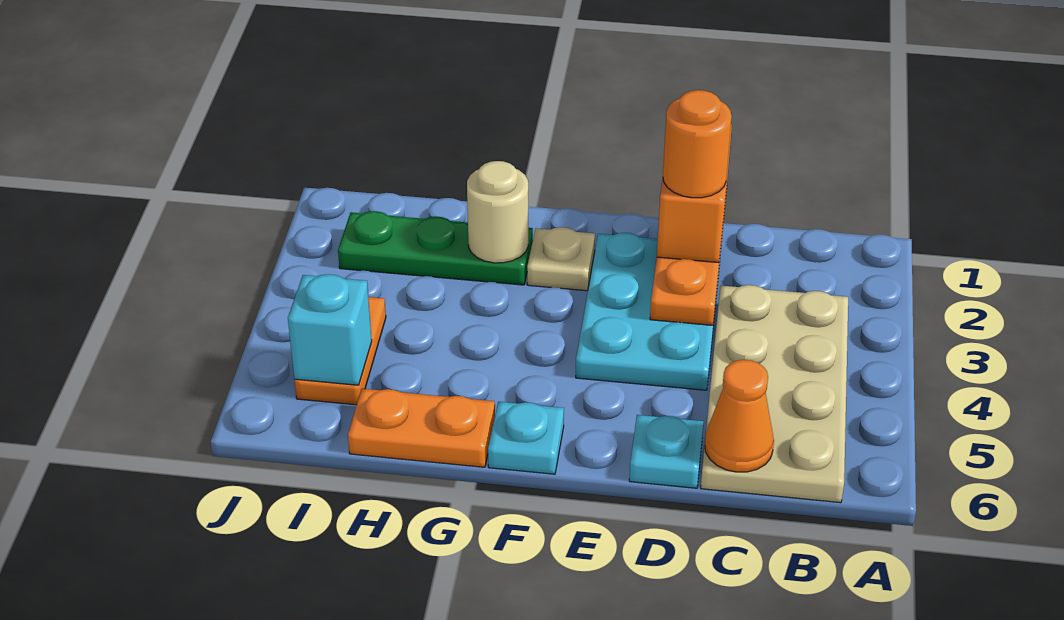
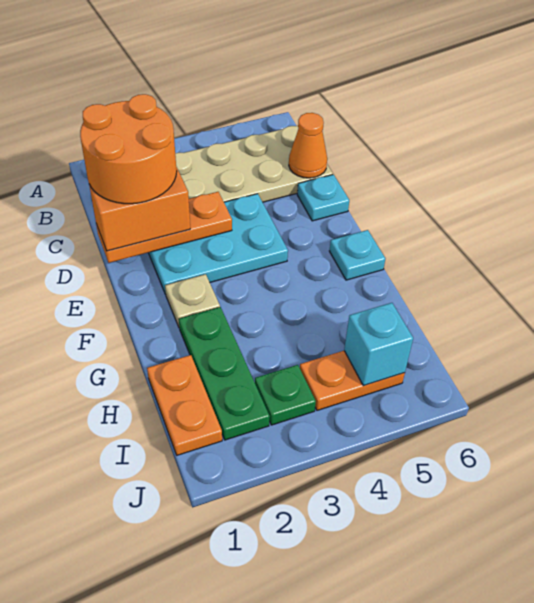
orange round brick D2 level 4 -> orange round brick C1:D2 level 4
tan round brick G2 level 2 -> none
orange plate G6:H6 level 1 -> orange plate H1:I1 level 1
none -> green plate I3 level 1

